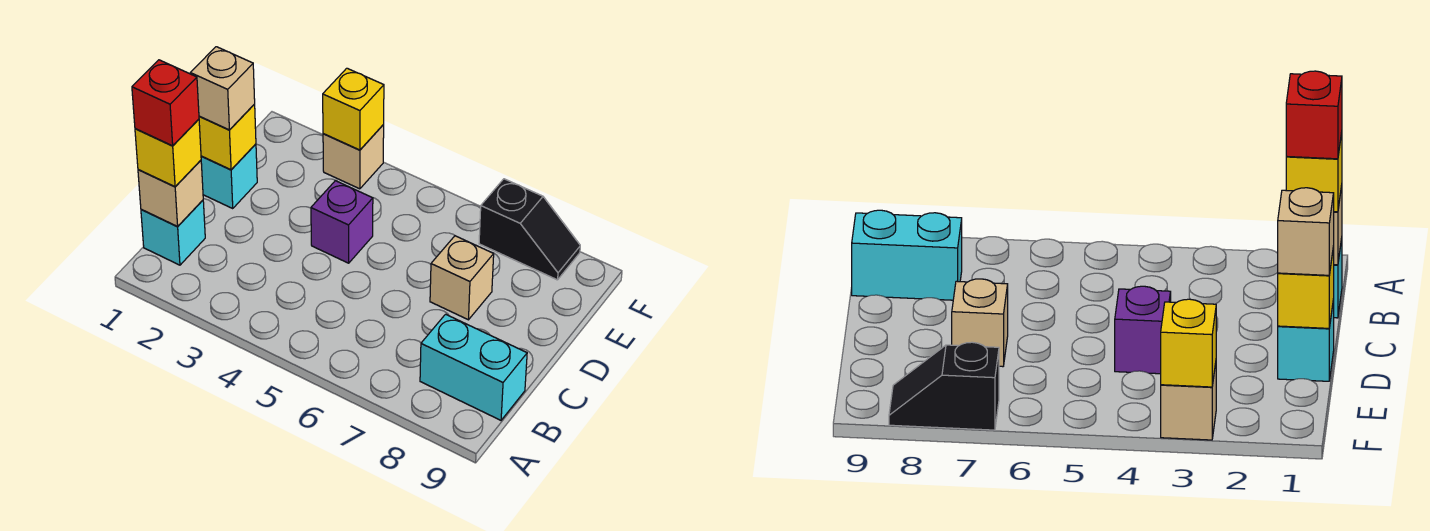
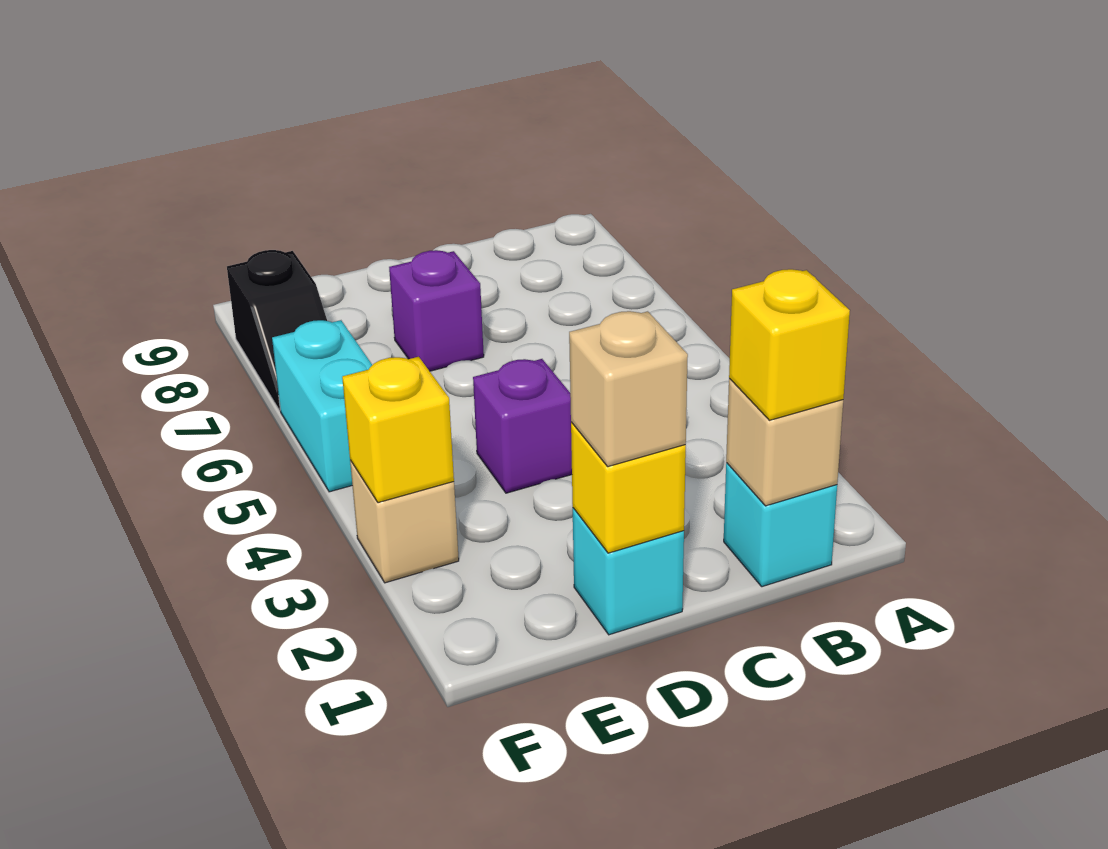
red brick B1 level 4 -> none
cyan brick B8:B9 level 1 -> cyan brick F5:F6 level 1
tan brick D7 level 1 -> purple brick D7 level 1
black slope F7:F8 level 1 top 7 -> black slope F7:F8 level 1 top 8

